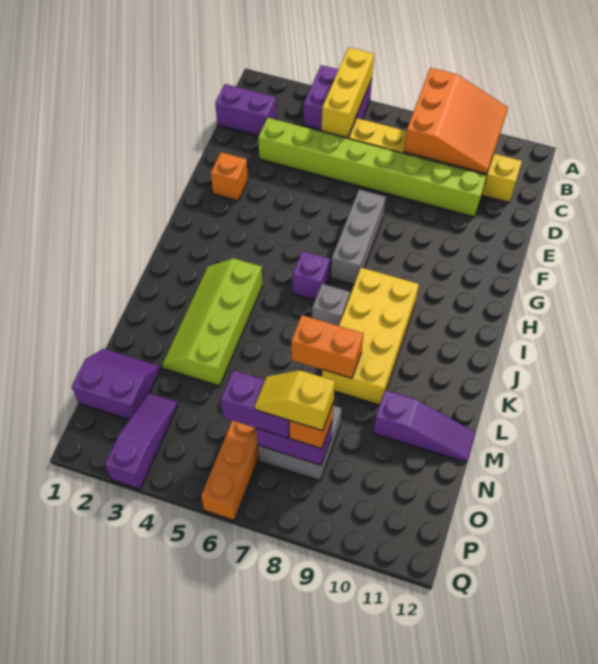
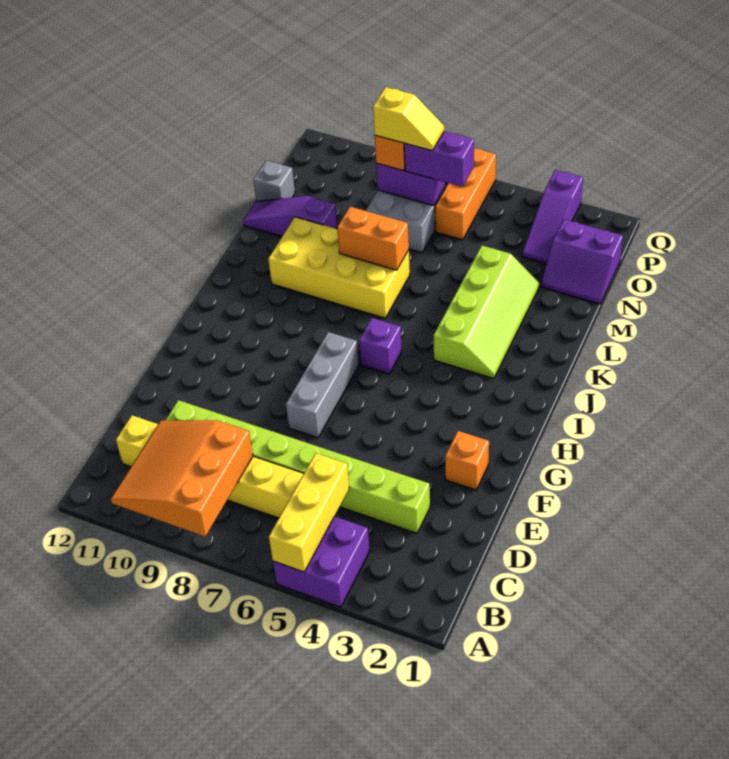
purple brick C1:C2 level 1 -> none
yellow brick I8:L9 level 1 -> yellow brick K7:L10 level 1
grey brick J7 level 1 -> grey brick N12 level 1

